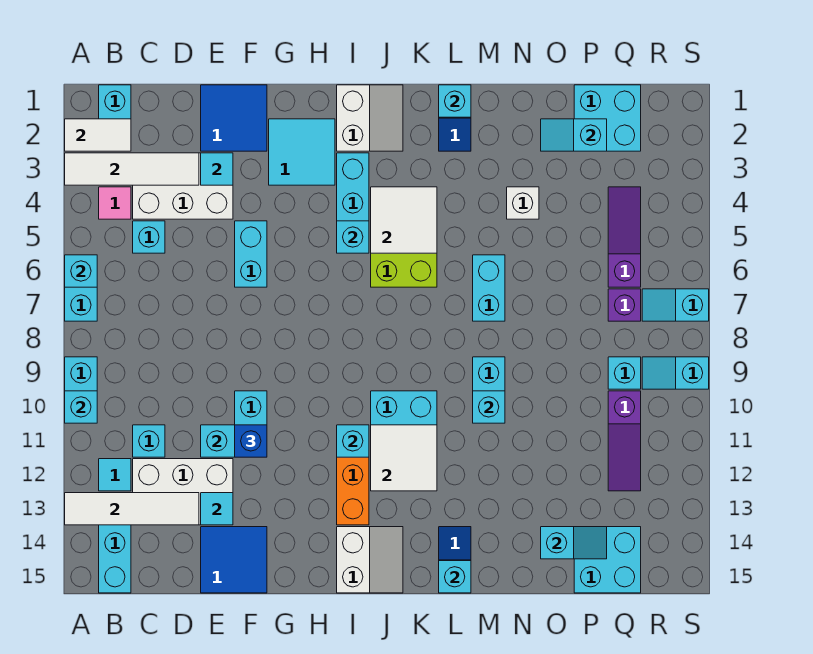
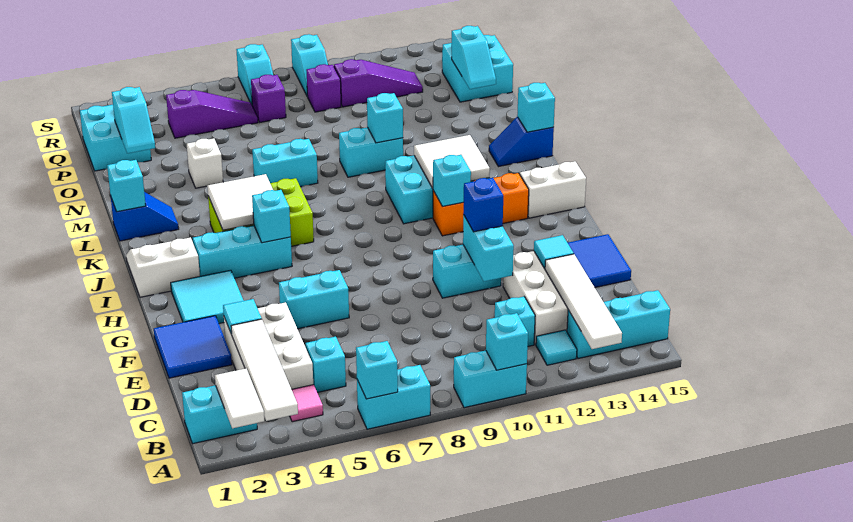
cyan slope O14:P14 level 2 top O -> cyan slope O14:P14 level 2 top P
purple slope Q4:Q6 level 1 top 6 -> purple slope Q4:Q6 level 1 top 4
cyan brick Q9 level 1 -> purple brick Q9 level 1

